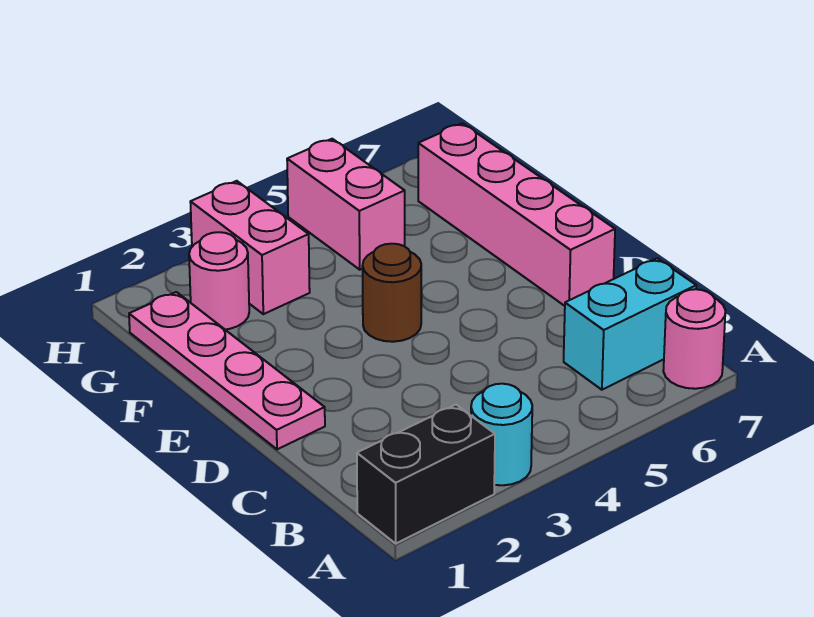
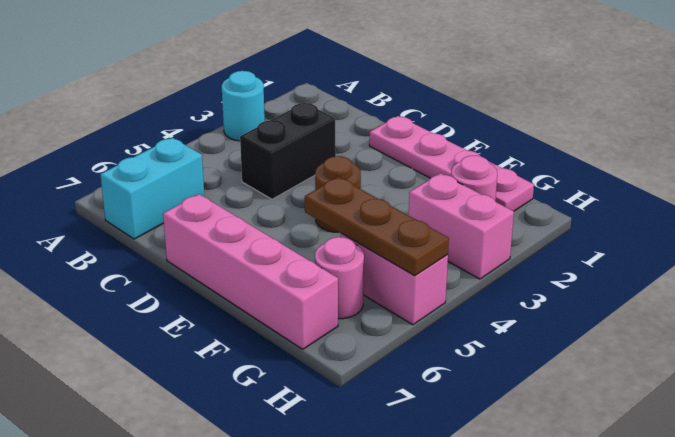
black brick A1:A2 level 1 -> black brick C3:C4 level 1
pink round brick A7 level 1 -> pink round brick G6 level 1
none -> brown plate F5:H5 level 2

